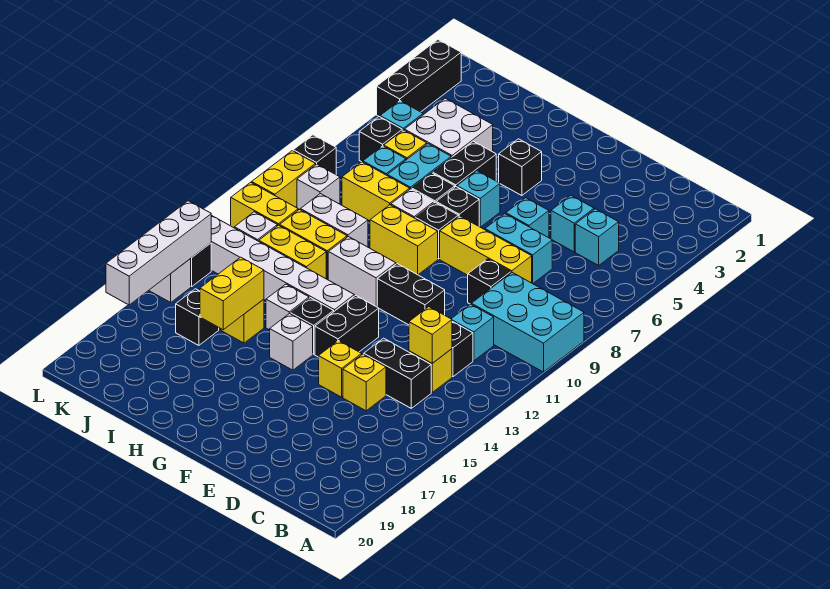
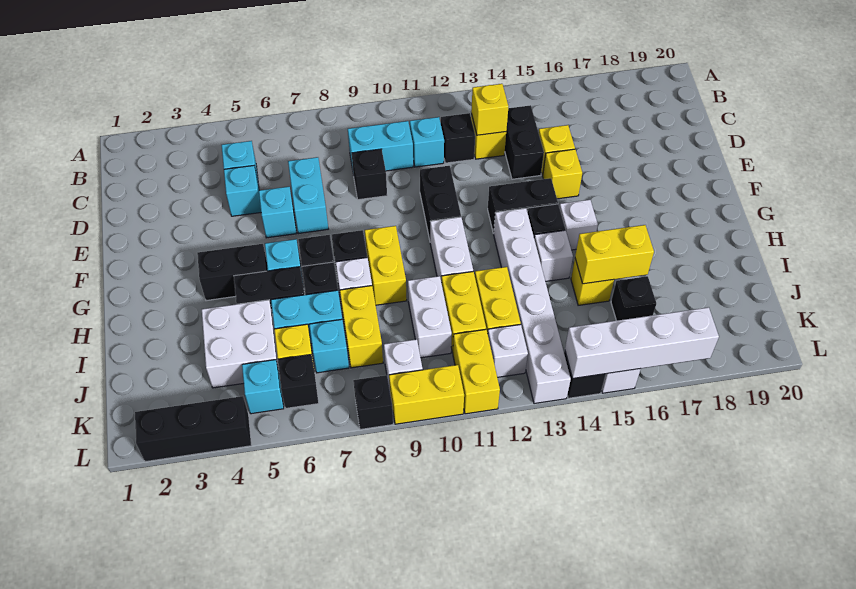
cyan brick A9:C10 level 1 -> cyan brick C9:C10 level 1
yellow brick D8:F8 level 1 -> none
black brick G4 level 1 -> black brick G4:G5 level 1

